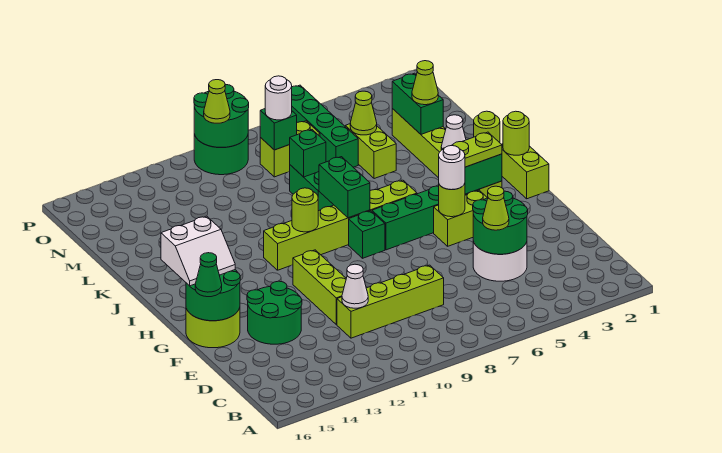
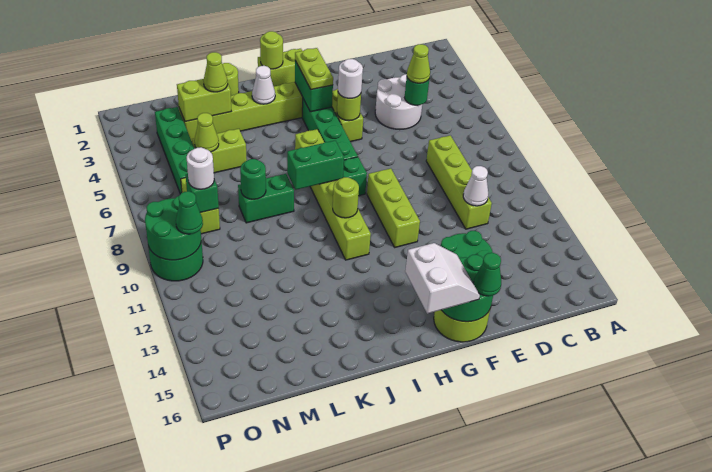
green round brick D4:E5 level 2 -> green round brick D5 level 2
lime brick E11:G11 level 1 -> lime brick G9:G11 level 1
green brick L3:M3 level 2 -> lime brick L3:M3 level 2
green brick L8 level 2 -> green round brick L8 level 2
green brick M6:P6 level 1 -> green brick N3:N6 level 1
lime cone O10 level 3 -> green cone O10 level 3

